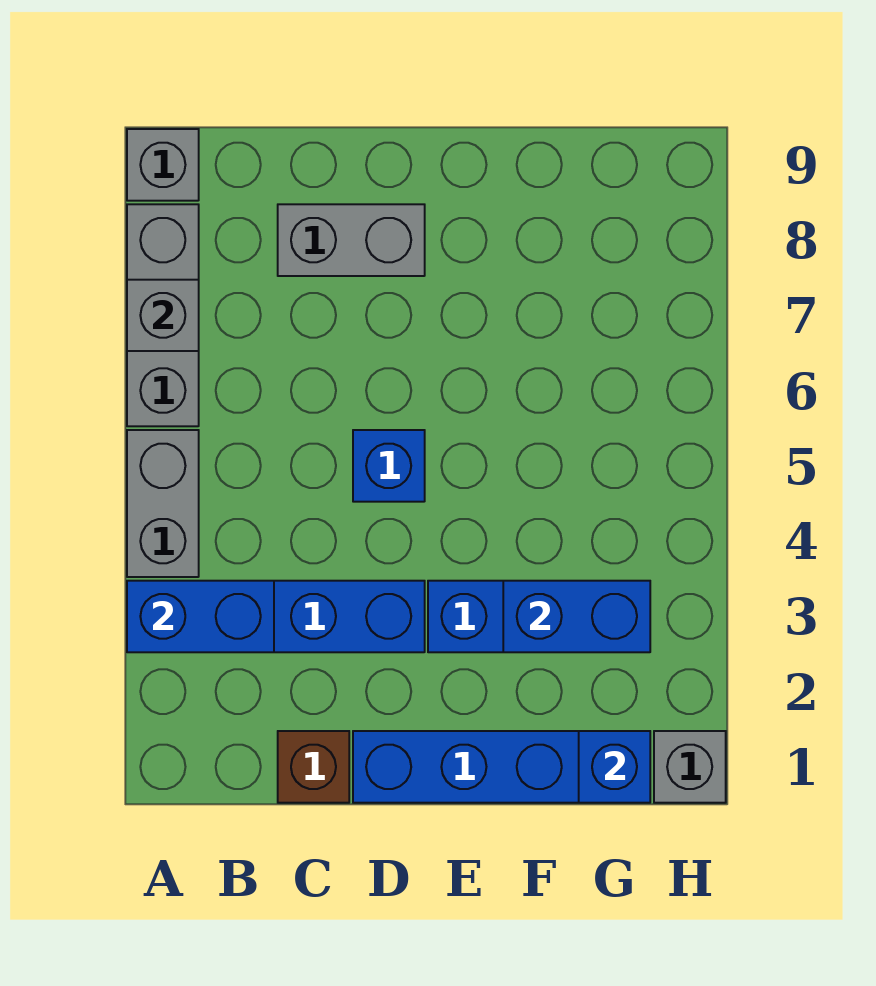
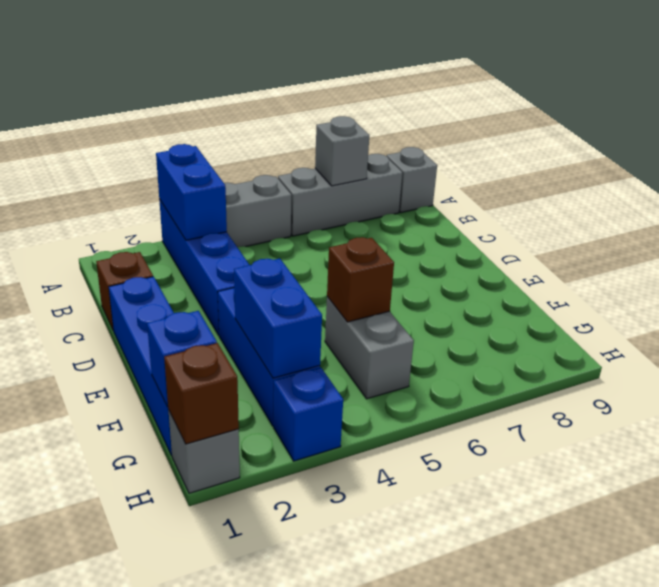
grey brick C8:D8 level 1 -> grey brick F5:G5 level 1
blue brick D5 level 1 -> blue brick H3 level 1
none -> brown brick F5 level 2
none -> brown brick H1 level 2

